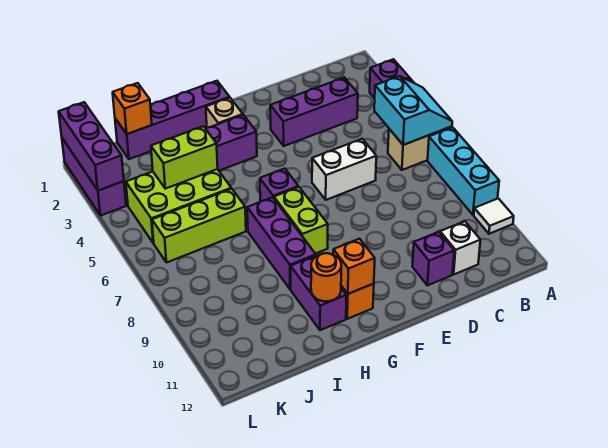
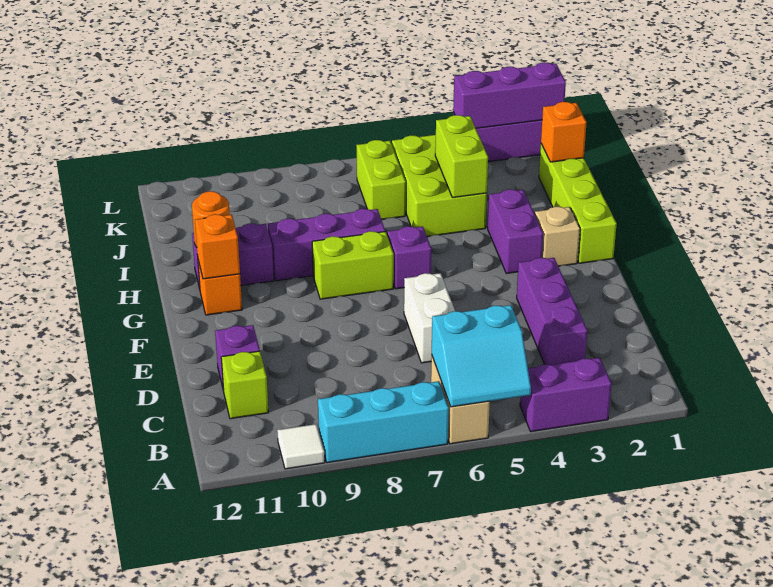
white brick C11 level 1 -> lime brick C11 level 1
purple brick G1:J1 level 1 -> lime brick G1:J1 level 1
lime brick I6:K6 level 1 -> lime brick J6:K6 level 1

